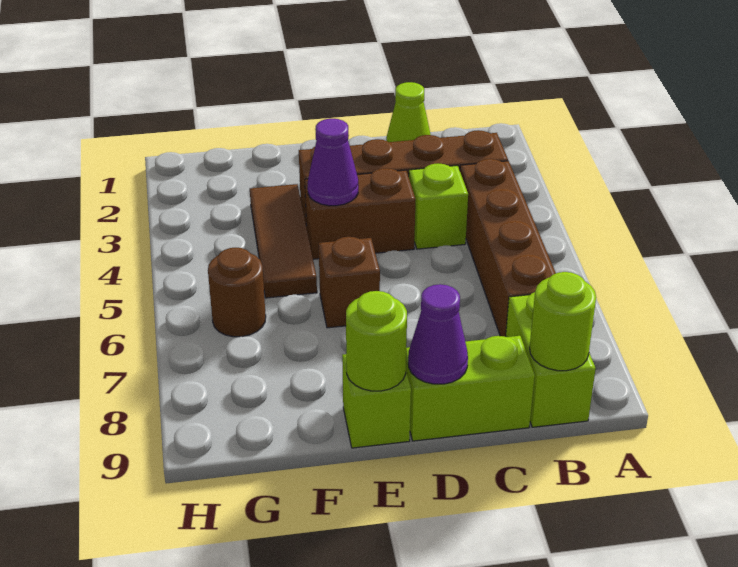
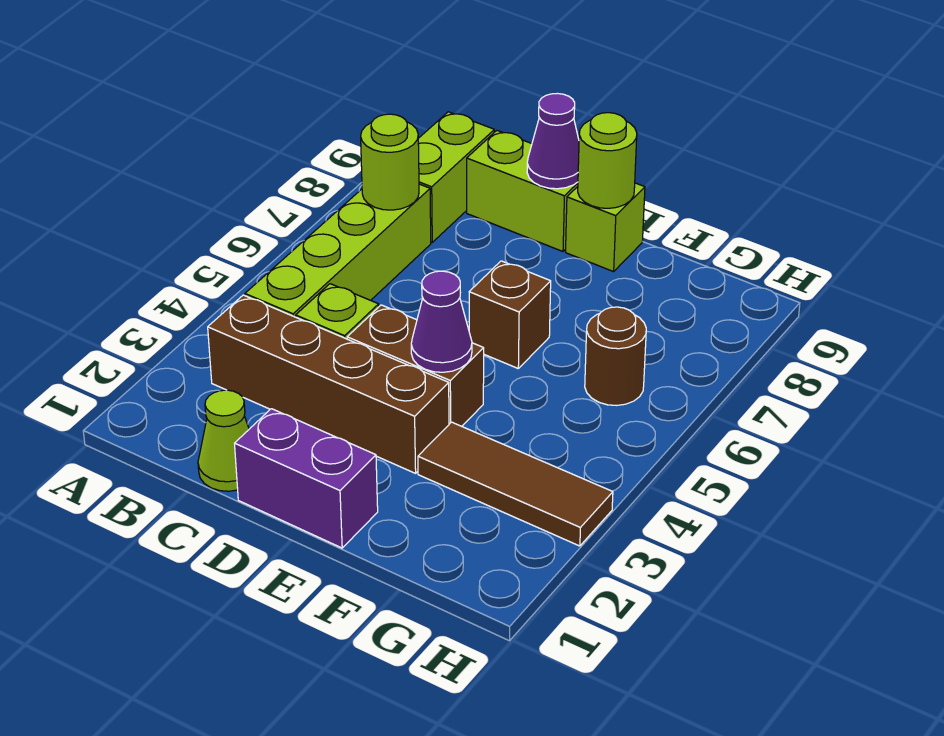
brown brick B4:B7 level 1 -> lime brick B4:B7 level 1
lime round brick B9 level 2 -> lime round brick B7 level 2
none -> purple brick D1:E1 level 1
brown tile F3:F5 level 1 -> brown tile F3:H3 level 1

